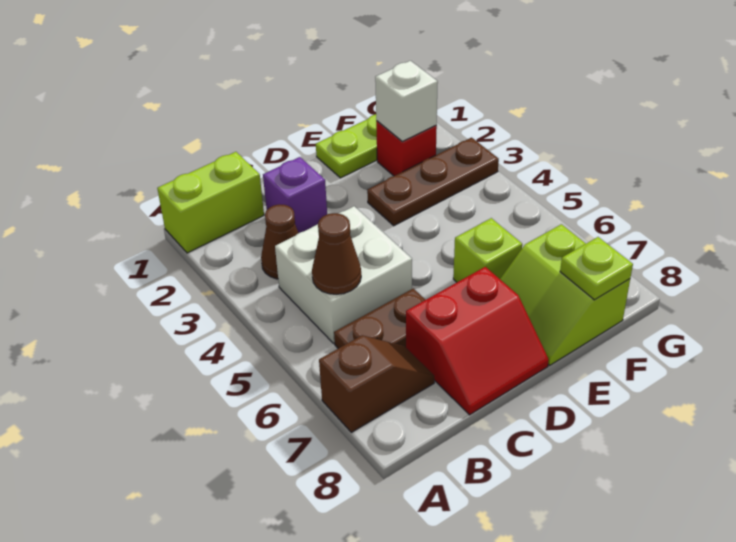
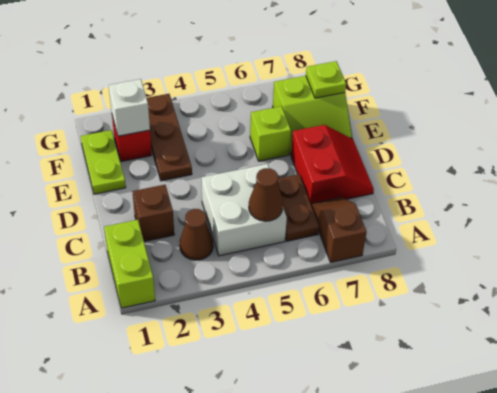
purple brick C2 level 1 -> brown brick C2 level 1

